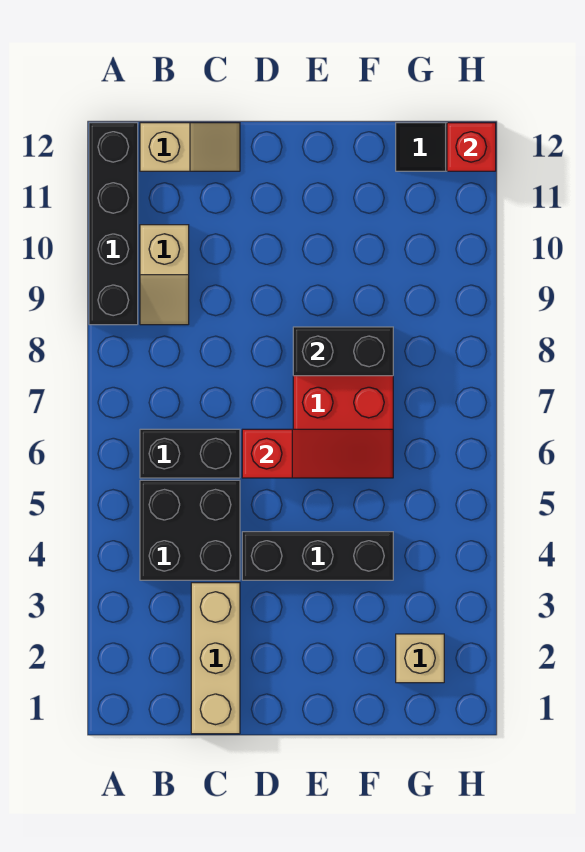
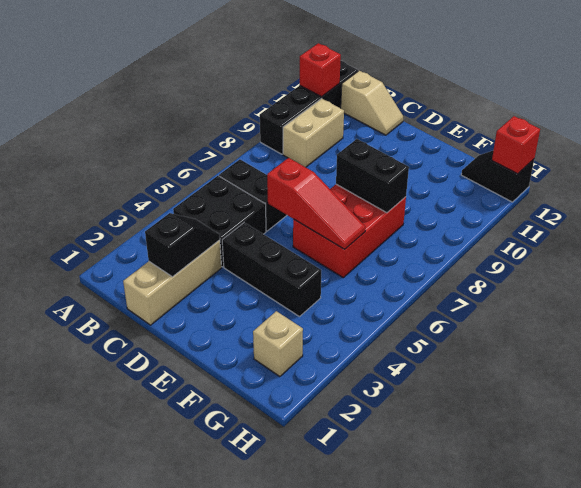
none -> red brick A11 level 2
tan slope B9:B10 level 1 top 10 -> tan brick B9:B10 level 1
none -> black slope C2:C3 level 2 top 2

